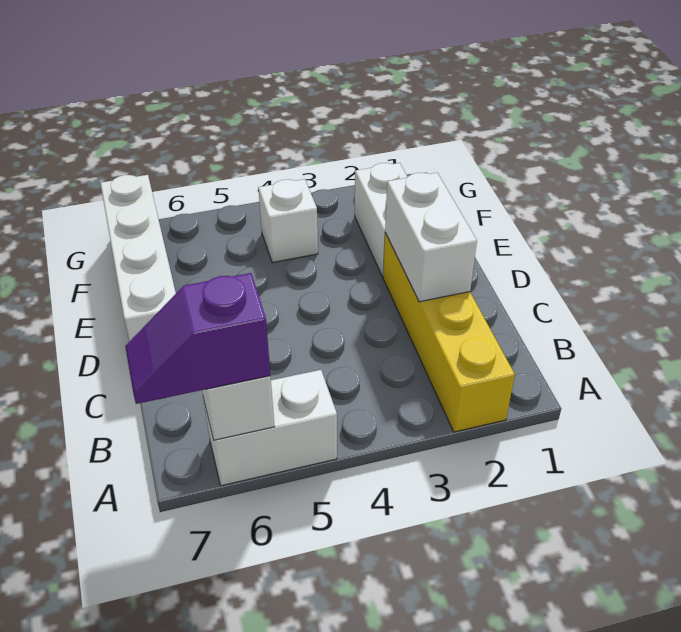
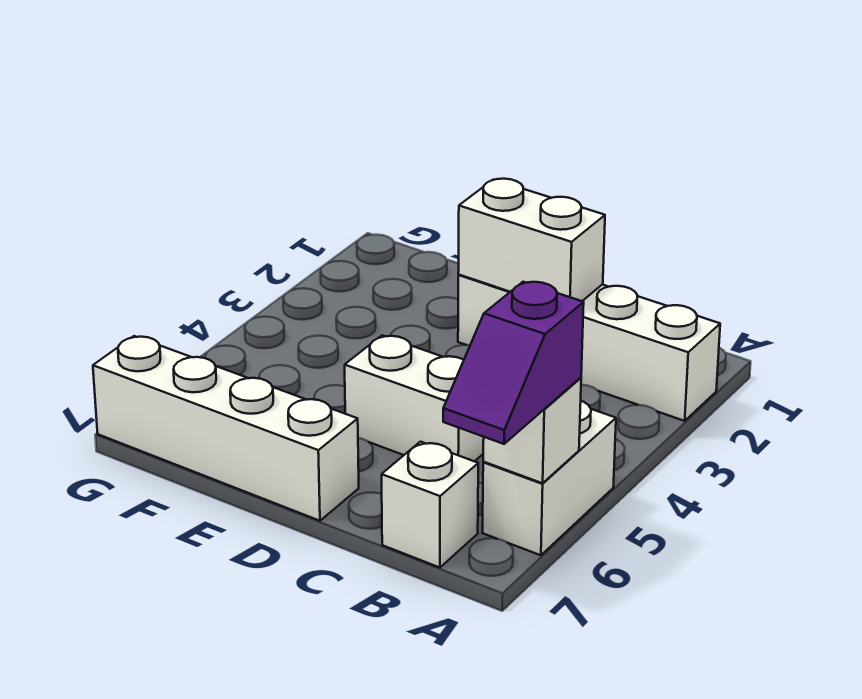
yellow brick A2:D2 level 1 -> white brick A2:D2 level 1
white brick E2:F2 level 1 -> white brick C5:D5 level 1
white brick F4 level 1 -> white brick B7 level 1

